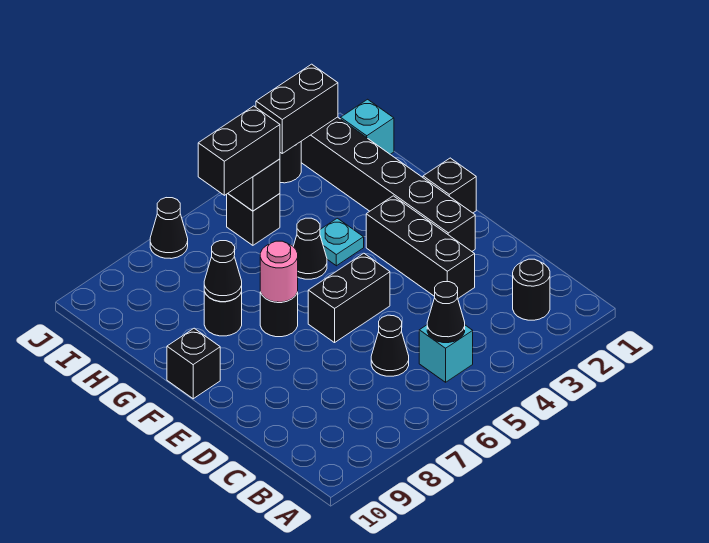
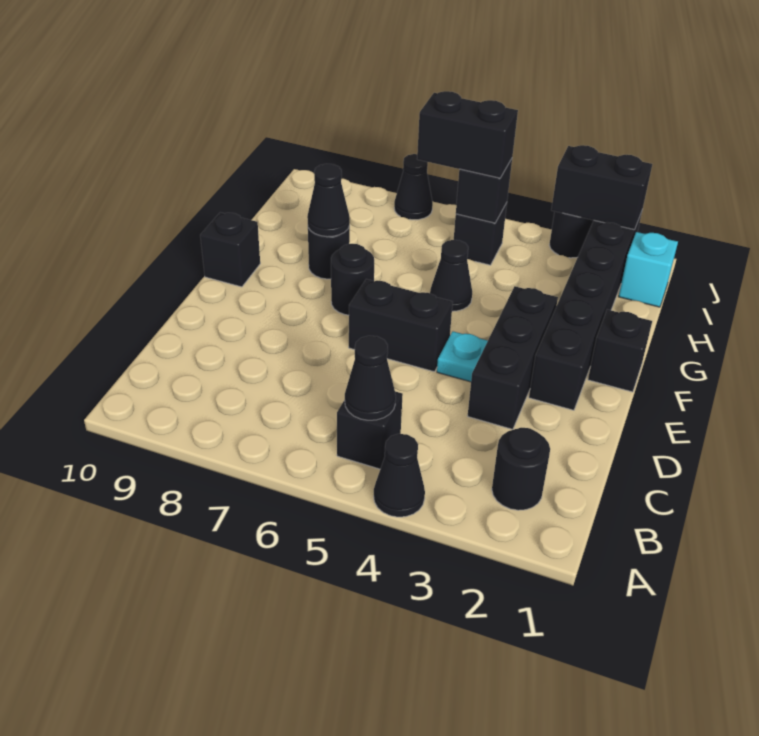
cyan brick B5 level 1 -> black brick B5 level 1
black cone C6 level 1 -> black cone A4 level 1
pink round brick F7 level 2 -> none
cyan plate G4 level 1 -> cyan plate E4 level 1

